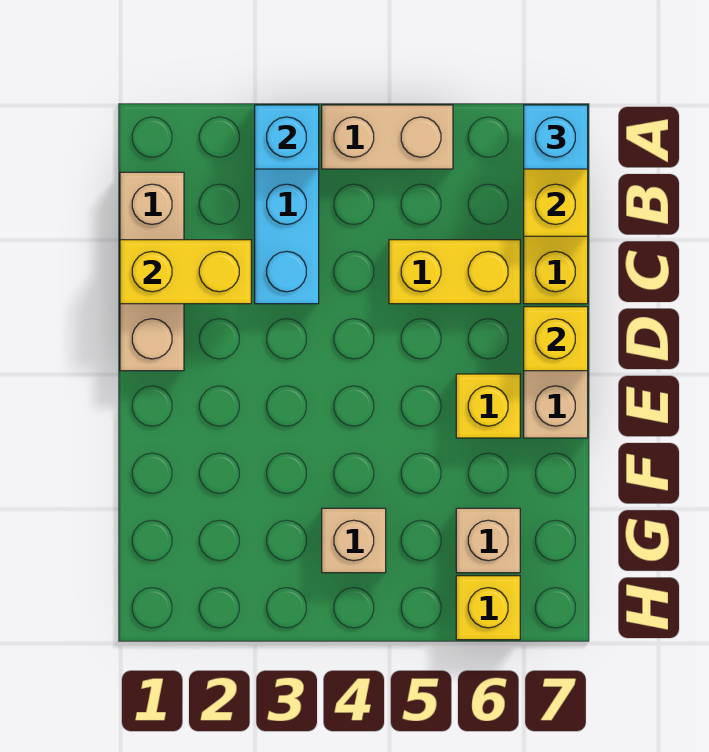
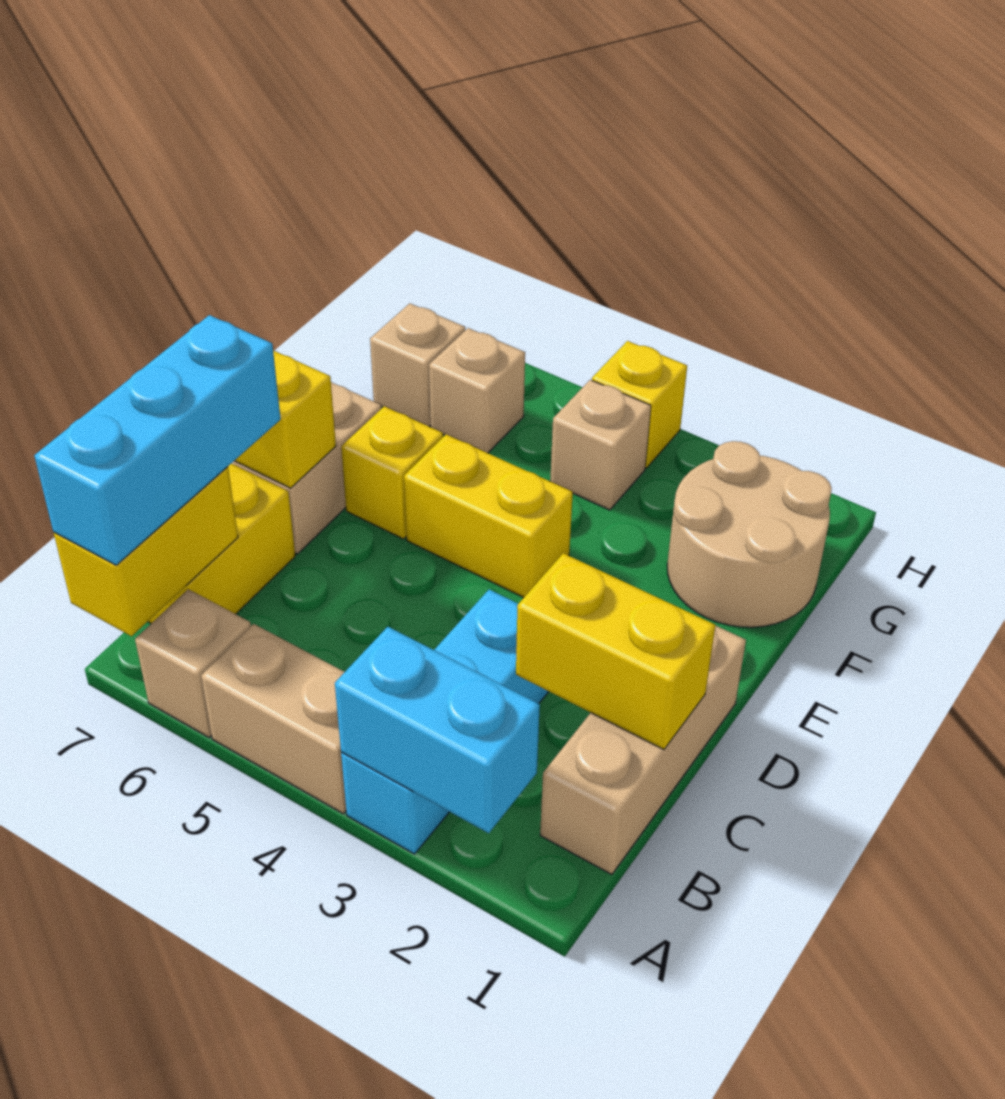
cyan brick A3 level 2 -> cyan brick A2:A3 level 2
none -> tan brick A6 level 1
cyan brick A7 level 3 -> cyan brick A7:C7 level 3
yellow brick C5:C6 level 1 -> yellow brick E4:E5 level 1
none -> tan round brick F1:G2 level 1
none -> tan brick G7 level 1
yellow brick H6 level 1 -> yellow brick H4 level 1

